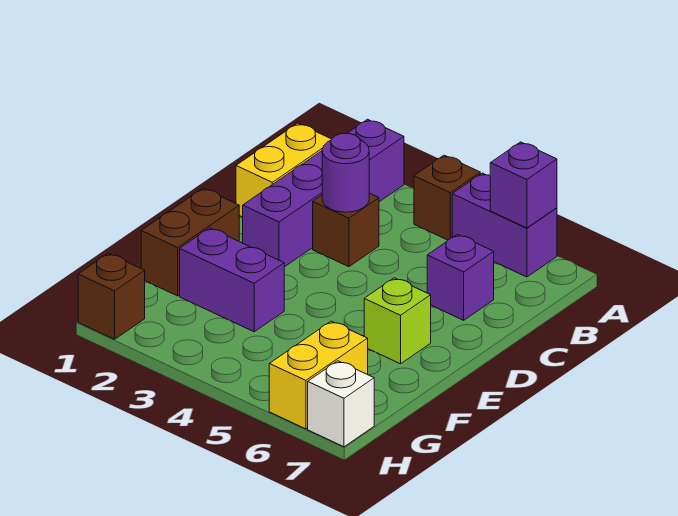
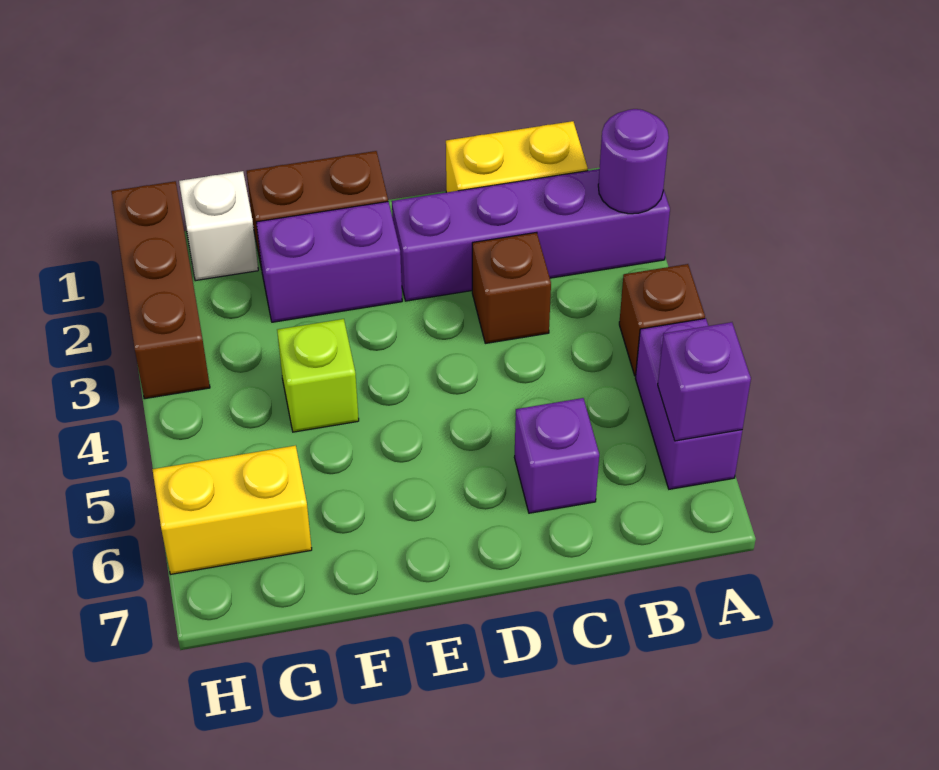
purple round brick C3 level 2 -> purple round brick A2 level 2
lime brick E6 level 1 -> lime brick F4 level 1
purple brick F2:F3 level 1 -> purple brick E2:F2 level 1
brown brick H1 level 1 -> brown brick H1:H3 level 1
white brick H7 level 1 -> white brick G1 level 1

